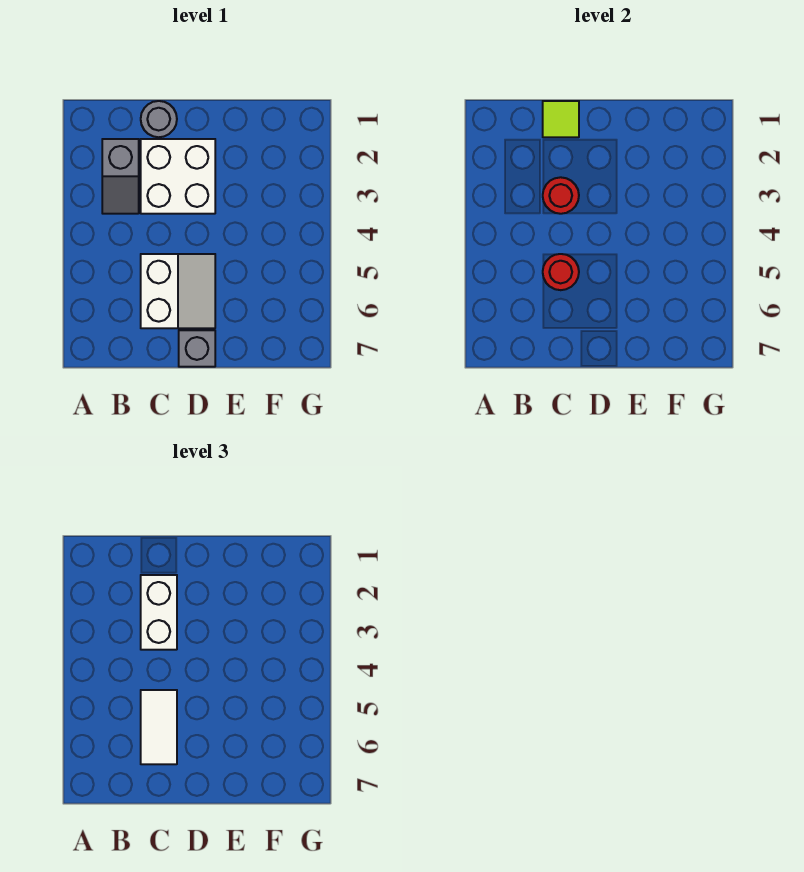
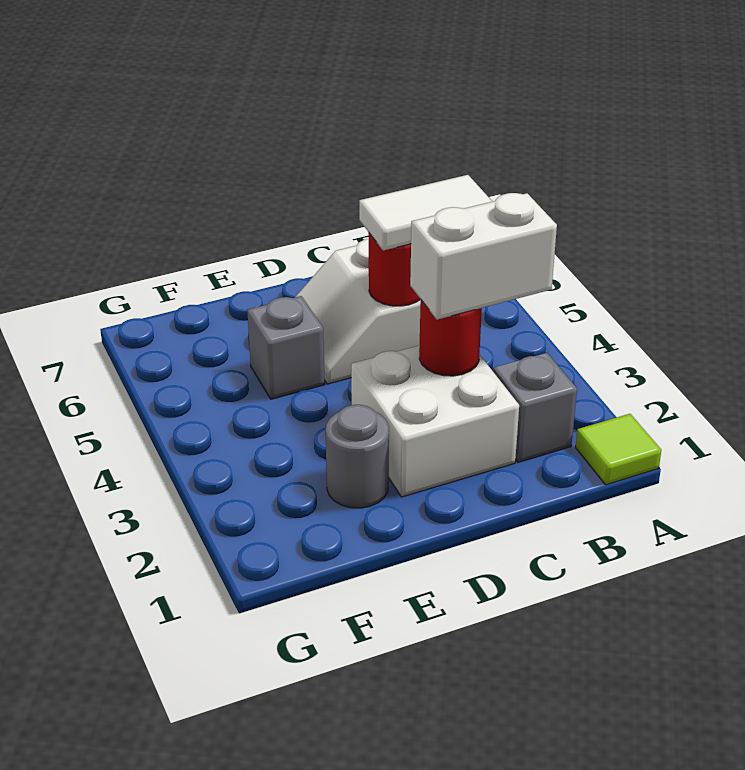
grey round brick C1 level 1 -> grey round brick E2 level 1
lime tile C1 level 2 -> lime tile A1 level 1
white brick C2:C3 level 3 -> white brick B3:C3 level 3
white tile C5:C6 level 3 -> white tile B5:C5 level 3
grey brick D7 level 1 -> grey brick E5 level 1

